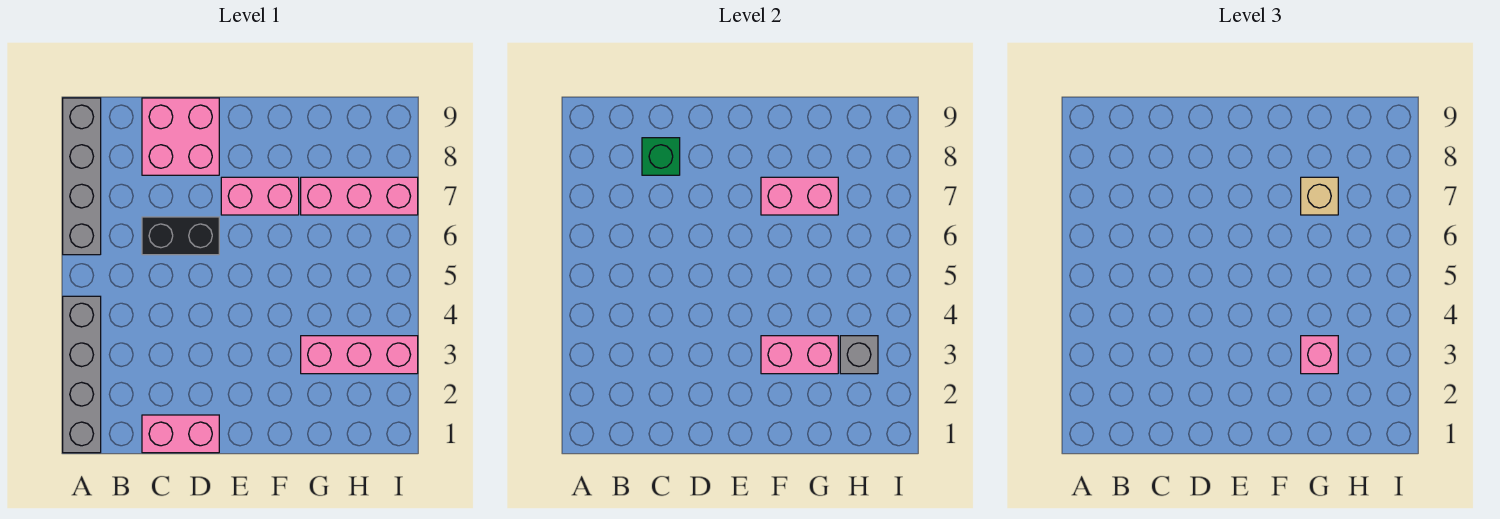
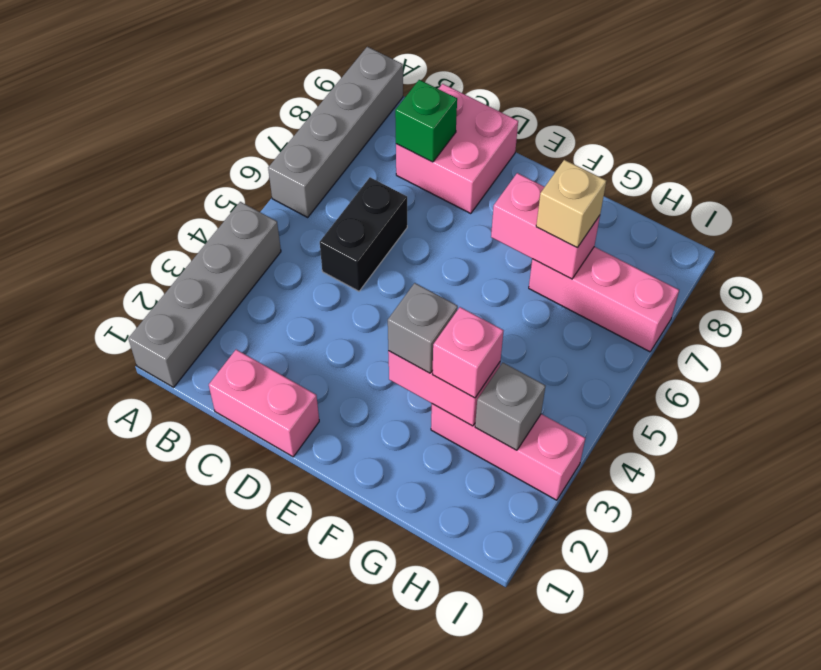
black brick C6:D6 level 1 -> black brick C5:C6 level 1
pink brick E7:F7 level 1 -> none
none -> grey brick F3 level 3

